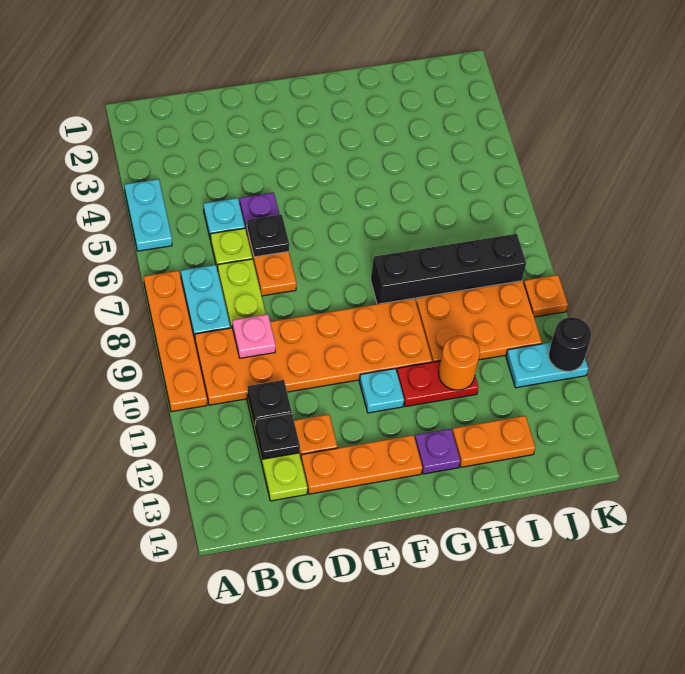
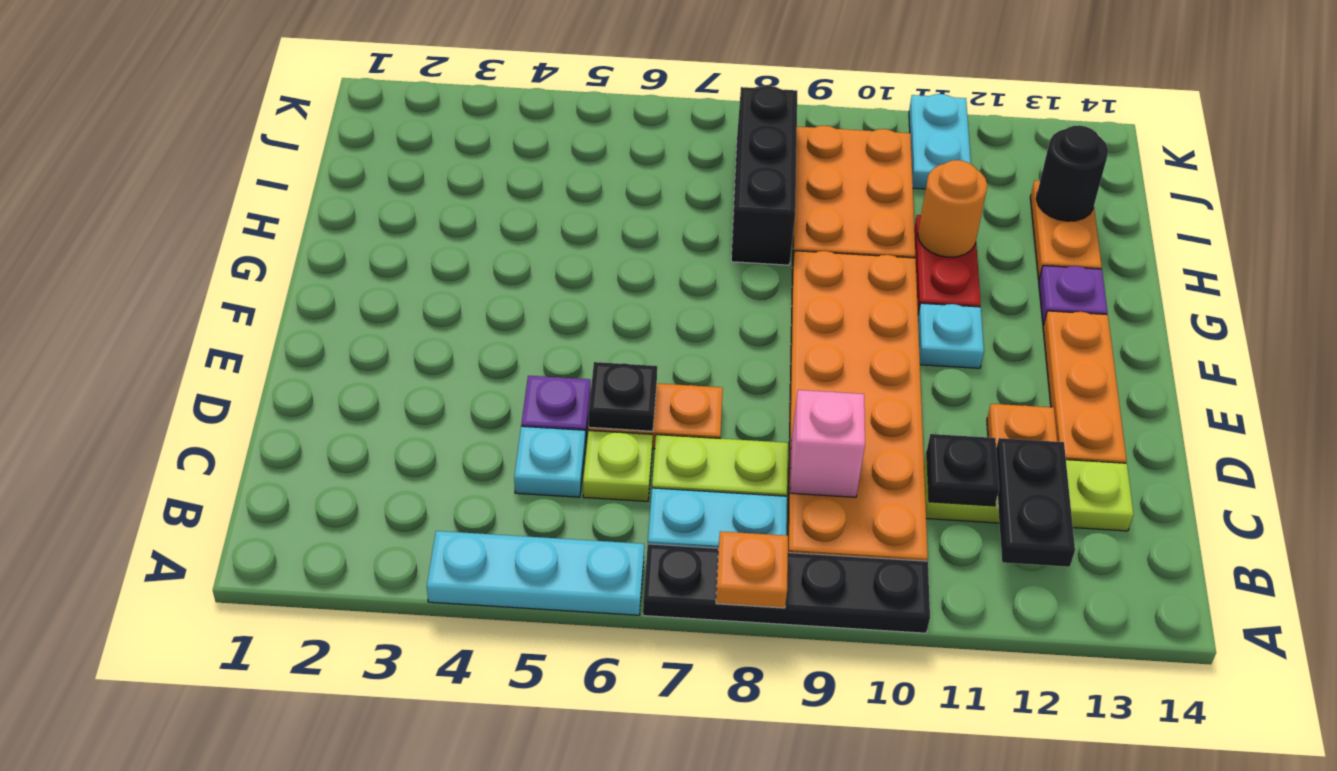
cyan plate A4:A5 level 1 -> cyan plate A4:A6 level 1
orange plate A7:A10 level 1 -> black plate A7:A10 level 1
pink plate C9 level 2 -> pink brick C9 level 2
black plate C12 level 2 -> black plate B12:C12 level 2
black brick G8:J8 level 1 -> black brick H8:J8 level 1
orange plate K9 level 1 -> orange plate A8 level 2
black round brick K11 level 2 -> black round brick I13 level 2

